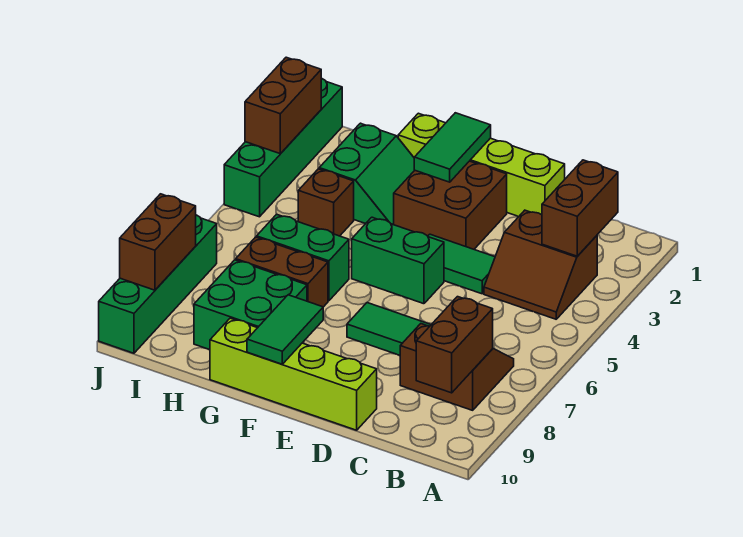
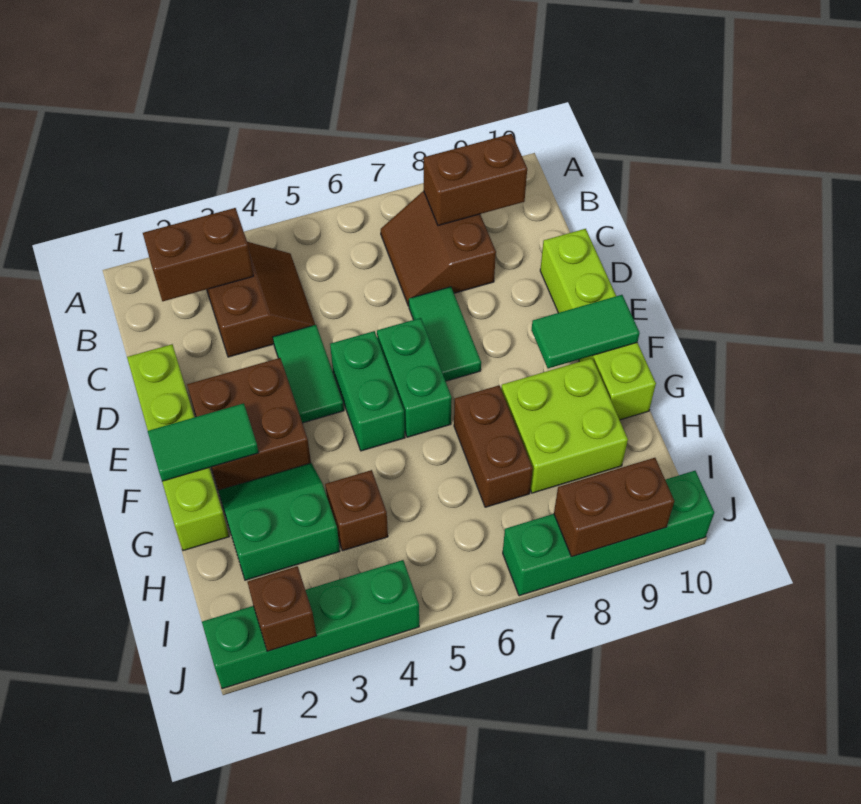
green brick G6:H6 level 1 -> green brick E6:F6 level 1
green brick G8:H9 level 1 -> lime brick G8:H9 level 1
brown brick J2:J3 level 2 -> brown brick J2 level 2

